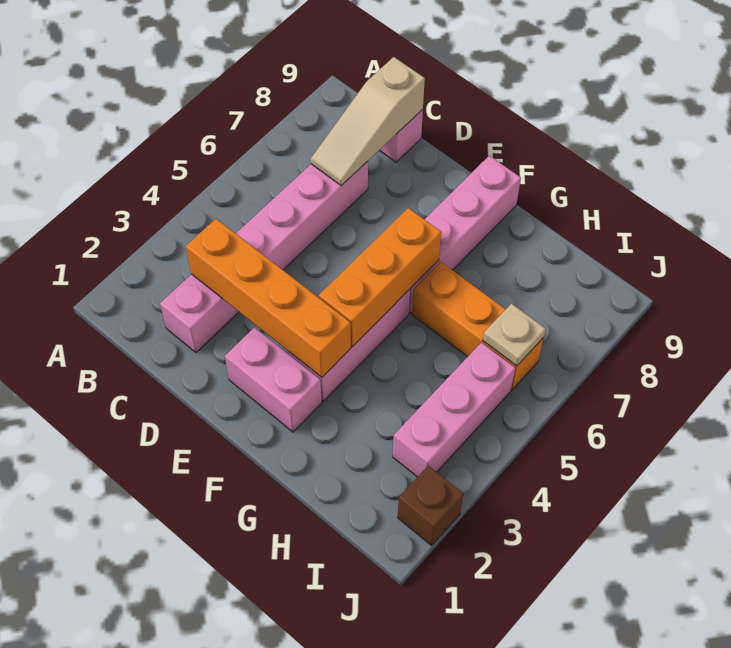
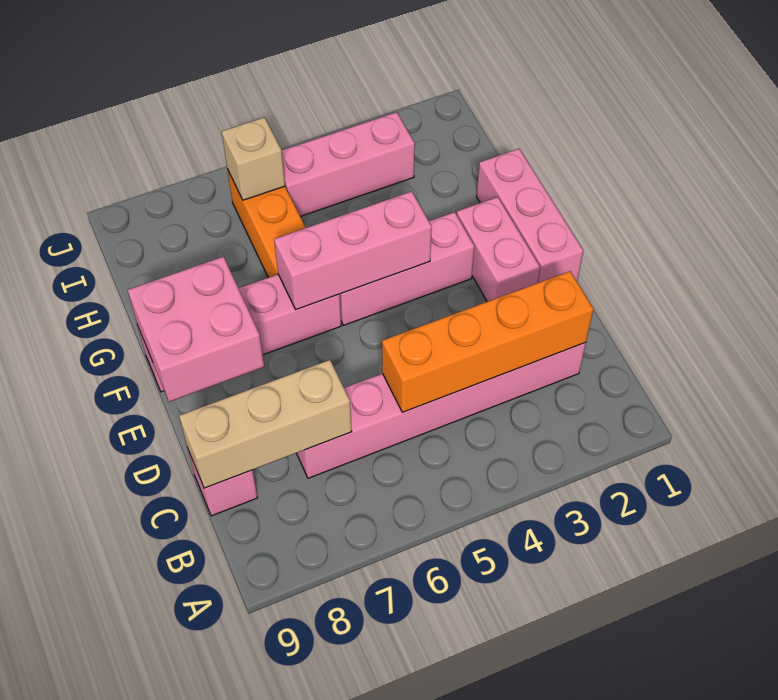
orange brick C3:F3 level 2 -> orange brick C2:C5 level 2
tan slope C7:C9 level 2 top 9 -> tan brick C7:C9 level 2
none -> pink brick E1:G1 level 1
none -> pink brick E8:F9 level 2
orange brick F4:F6 level 2 -> pink brick F4:F6 level 2
tan plate I6 level 2 -> tan brick I6 level 2
brown brick J2 level 1 -> none

